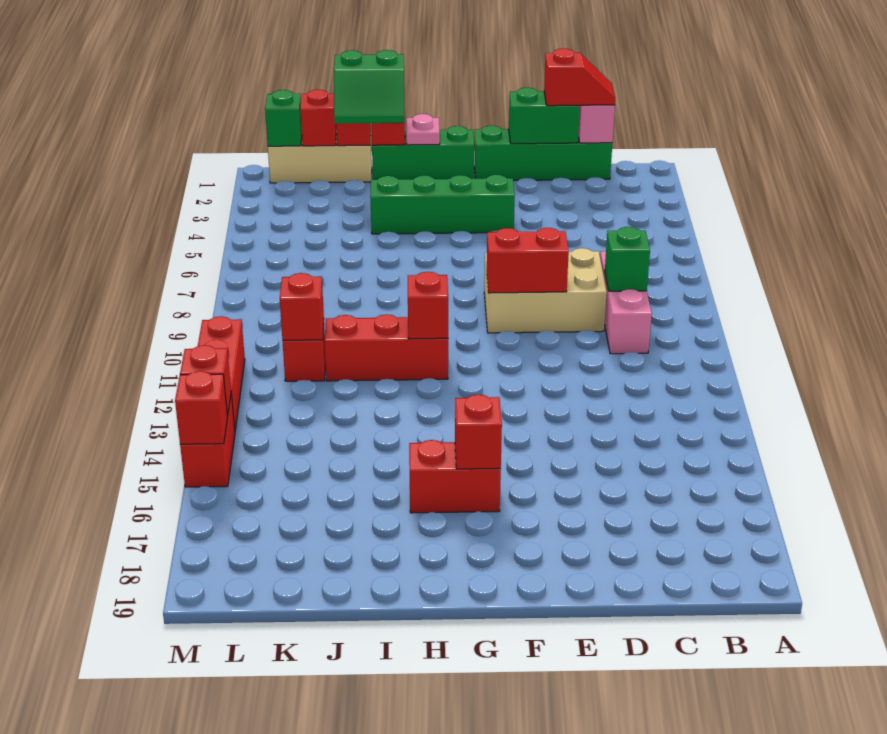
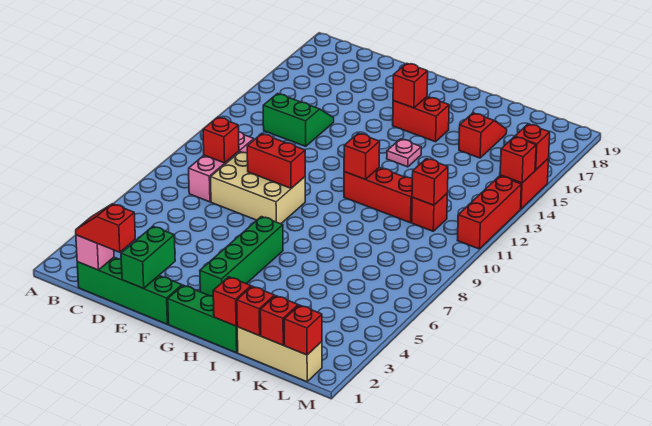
green brick C9 level 2 -> red brick C9 level 2
green brick D1:E1 level 2 -> green brick E1:E2 level 2
green brick F4:I4 level 1 -> green brick G3:G6 level 1
pink plate H1 level 2 -> pink plate H14 level 1
green slope I1:J2 level 3 top 1 -> green slope C13:D14 level 1 top 13
none -> red slope J16:J17 level 1 top 16
green brick L1 level 2 -> red brick L1 level 2

